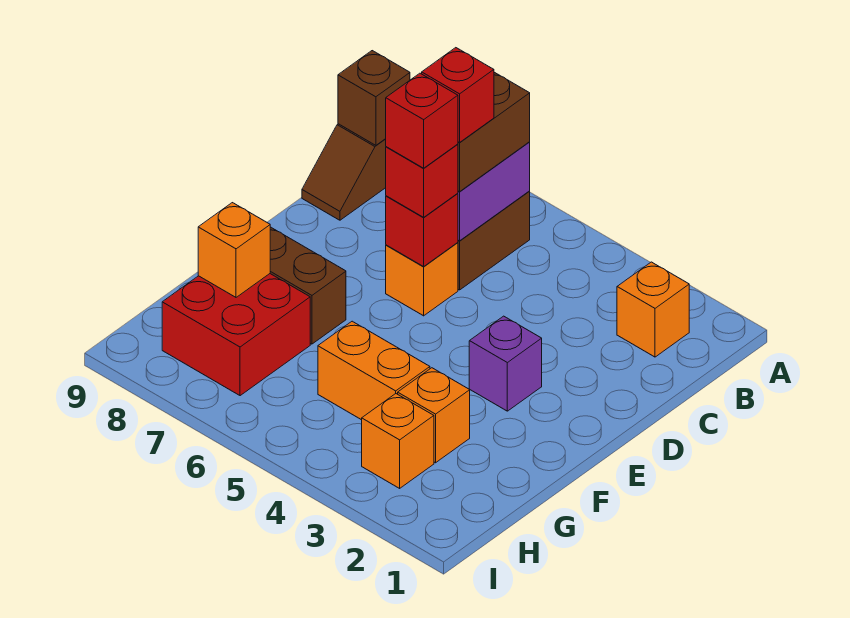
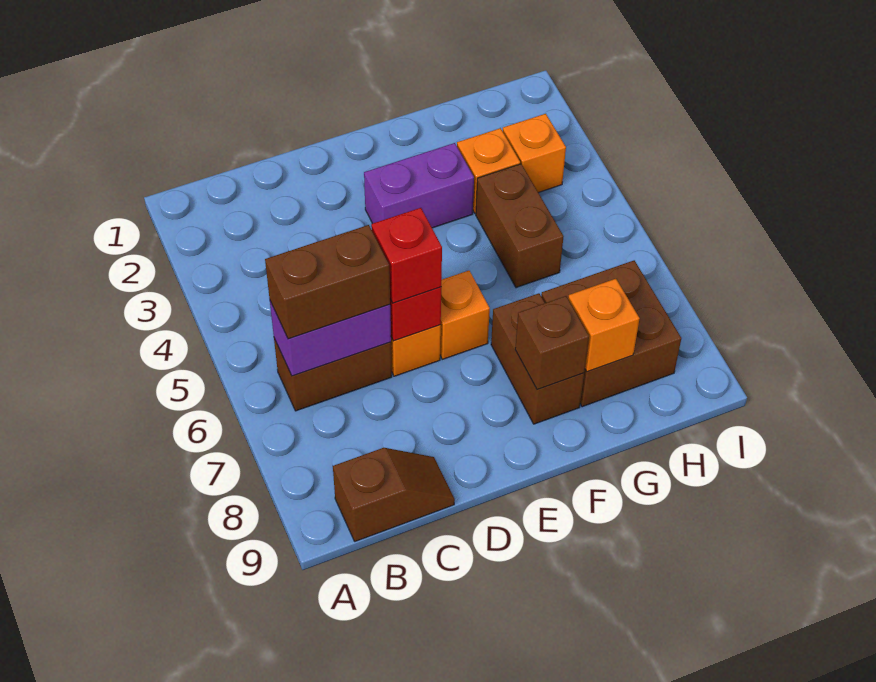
orange brick B2 level 1 -> orange brick E6 level 1
brown brick B9 level 2 -> brown brick F8 level 2
red brick C6 level 4 -> none
red brick D6 level 4 -> none
purple brick E3 level 1 -> purple brick E3:F3 level 1
orange brick G4:G5 level 1 -> brown brick G4:G5 level 1
red brick G7:H8 level 1 -> brown brick G7:H8 level 1

